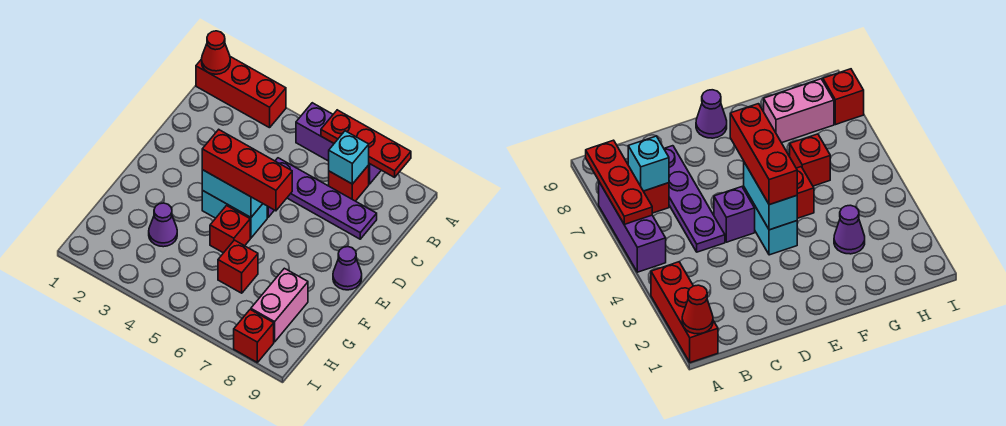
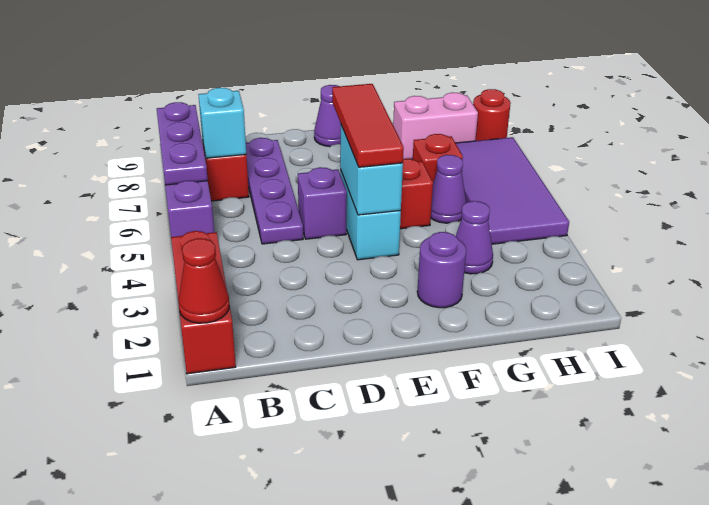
red plate A6:A8 level 2 -> purple plate A6:A8 level 2
red brick E4:E6 level 3 -> red tile E4:E6 level 3
none -> purple round brick F2 level 1
none -> purple cone G5 level 1
none -> purple tile H4:I7 level 1
red brick I8 level 1 -> red round brick I8 level 1

